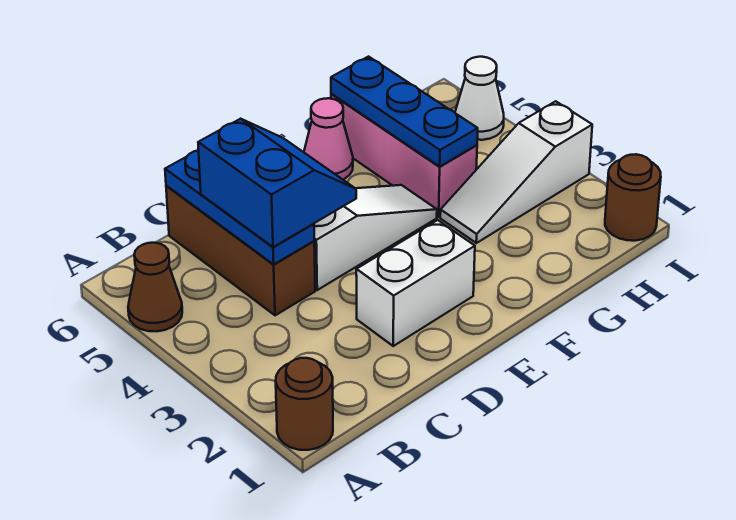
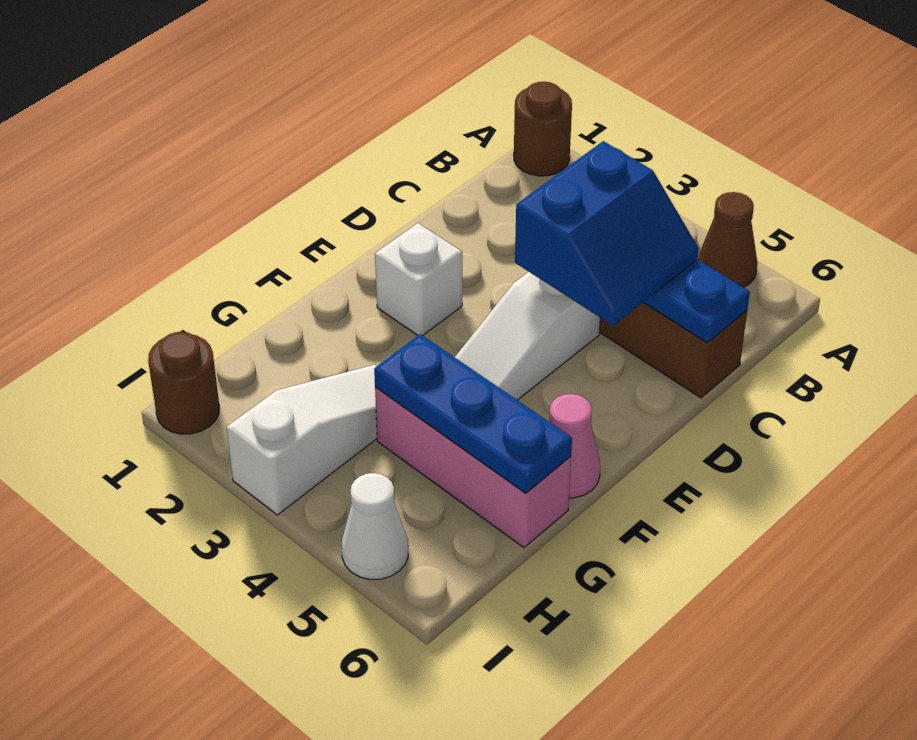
blue slope C4:D5 level 3 top C -> blue slope C4:D5 level 3 top 4
white brick D2:E2 level 1 -> white brick E2 level 1

